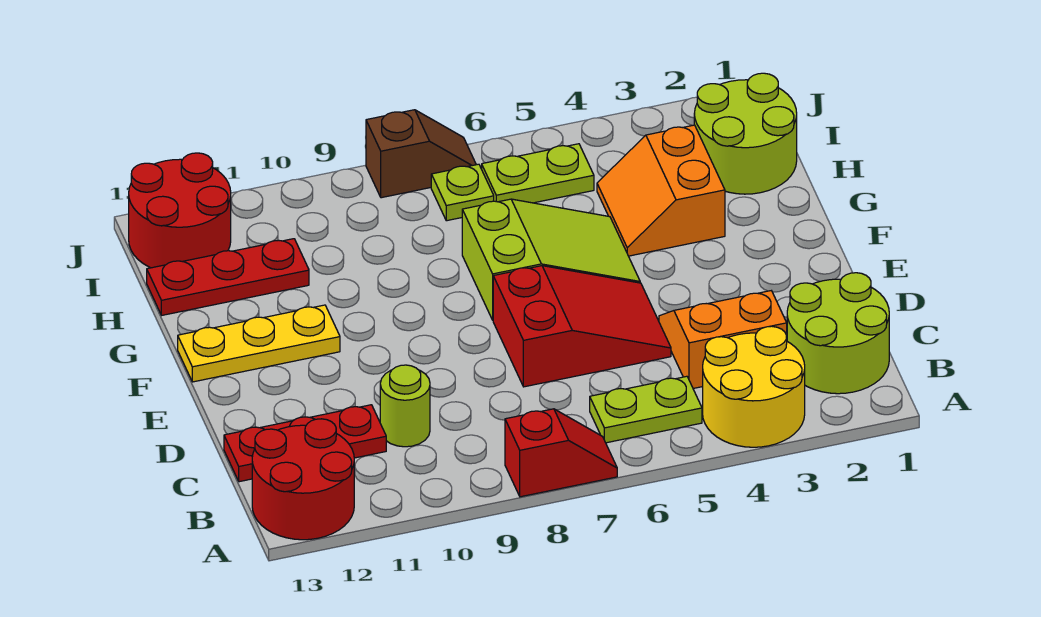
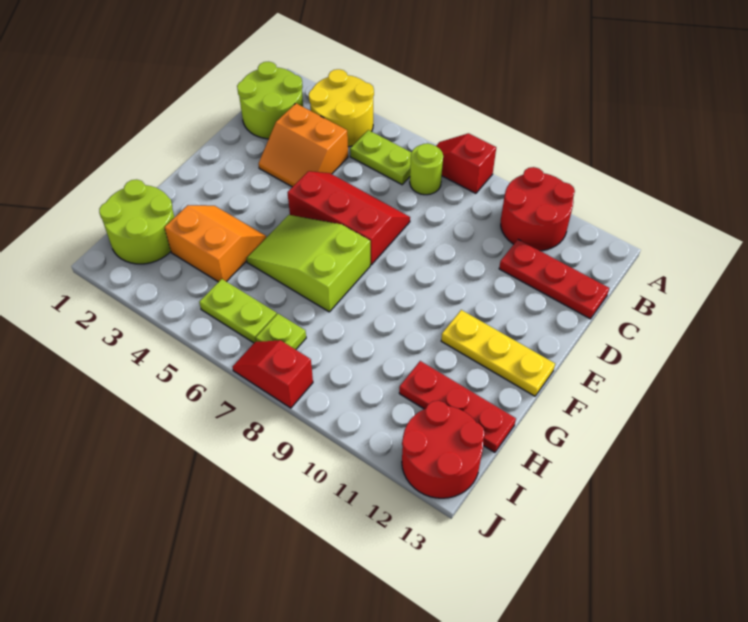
red round brick A12:B13 level 1 -> red round brick A10:B11 level 1
lime round brick C10 level 1 -> lime round brick B7 level 1
red slope D5:E7 level 1 top 7 -> red slope D5:E7 level 1 top E
orange slope G3:H4 level 1 top 3 -> orange slope G3:H4 level 1 top H
brown slope J7:J8 level 1 top 8 -> red slope J7:J8 level 1 top 8

